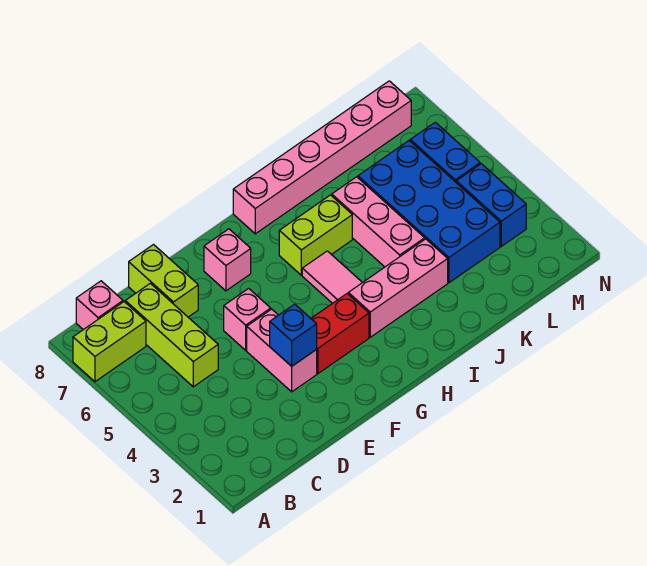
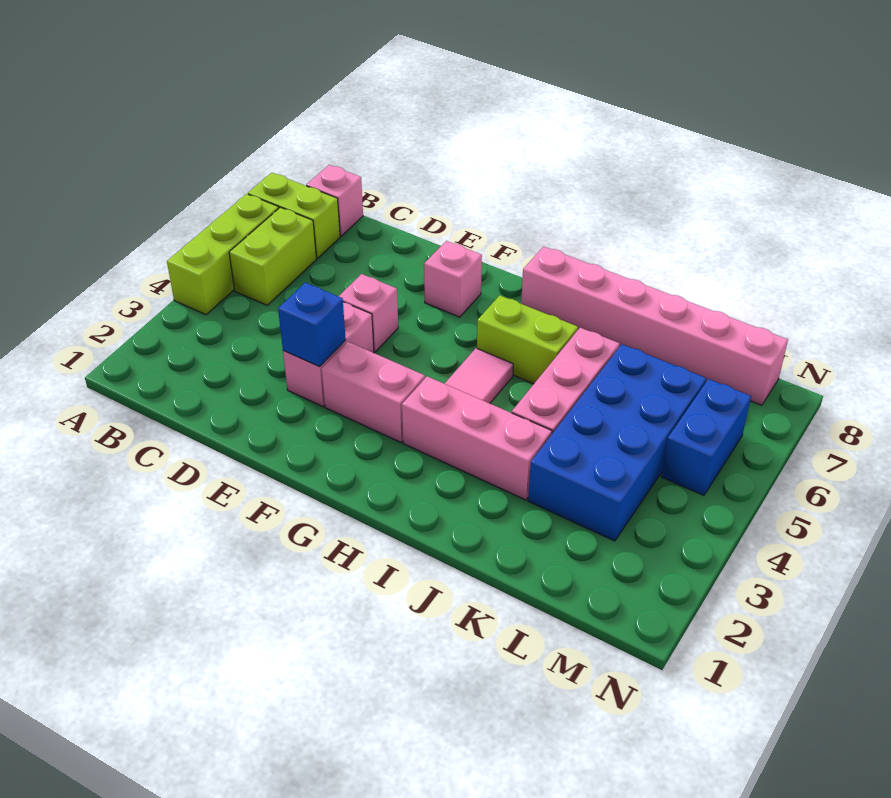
lime brick C5:C7 level 1 -> lime brick A4:A6 level 1
lime brick D7:D8 level 1 -> lime brick B5:B6 level 1
red brick F3:G3 level 1 -> pink brick F3:G3 level 1
blue brick M3:M4 level 1 -> none

